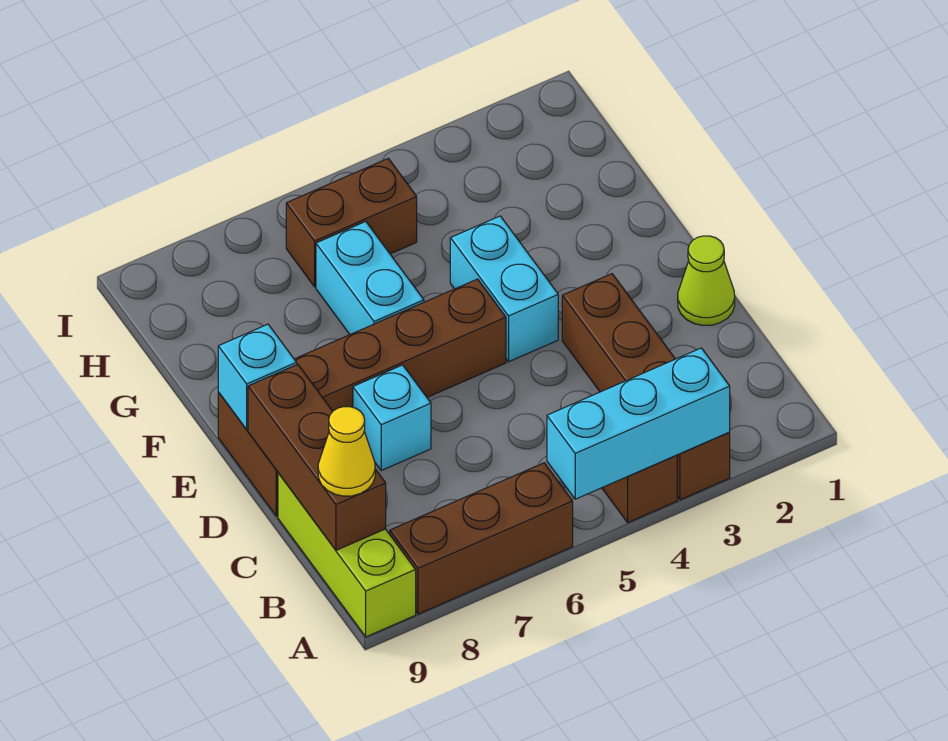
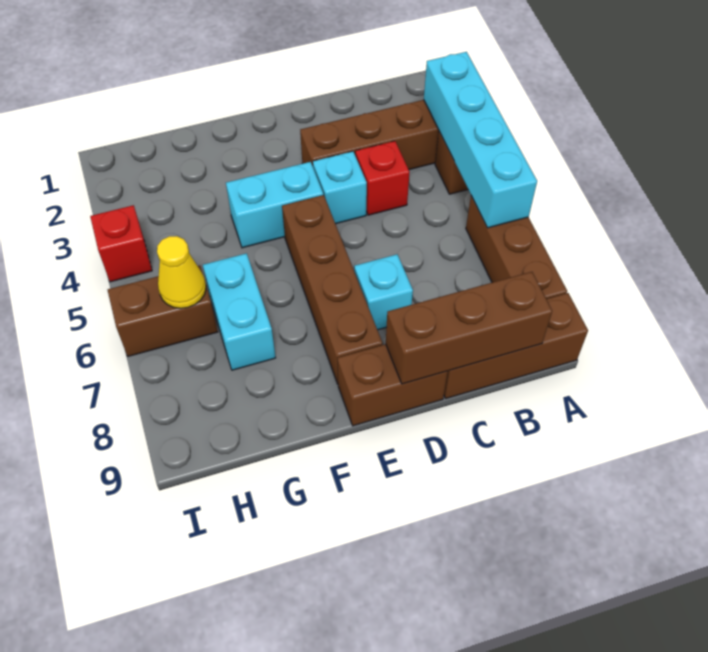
cyan brick A3:A5 level 2 -> cyan brick A3:A6 level 2
lime brick A9:C9 level 1 -> brown brick A9:C9 level 1
yellow cone B9 level 3 -> yellow cone H6 level 2
none -> red brick C4 level 1
lime cone D1 level 1 -> none
cyan brick E9 level 2 -> cyan brick D4 level 1
cyan brick F6:G6 level 1 -> cyan brick G6:G7 level 1
brown brick H5:H6 level 1 -> brown brick H6:I6 level 1
none -> red brick I4 level 1

